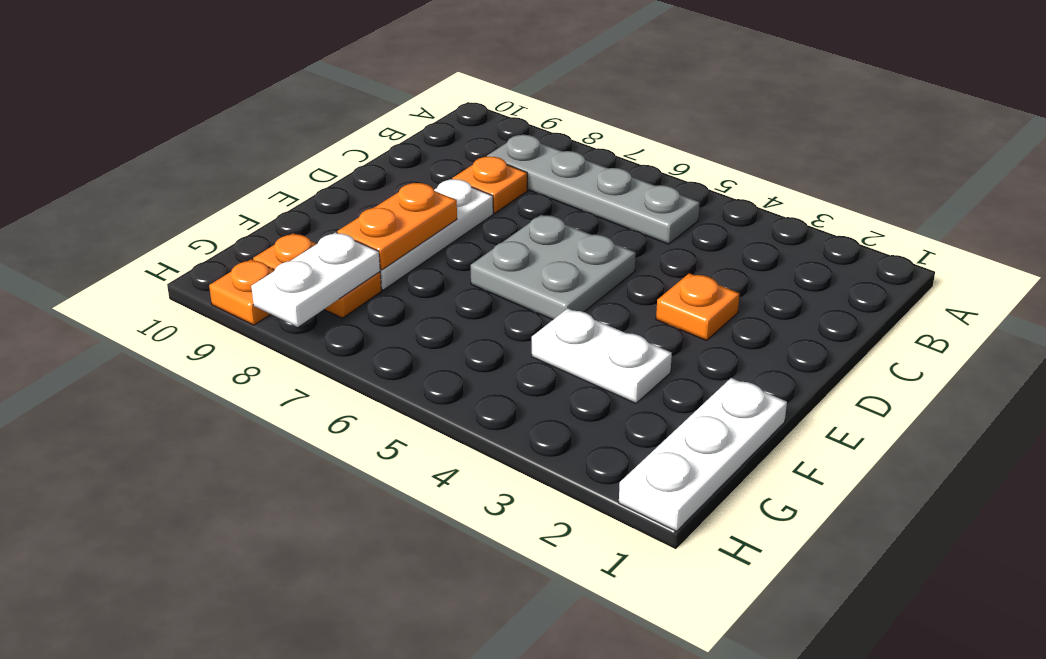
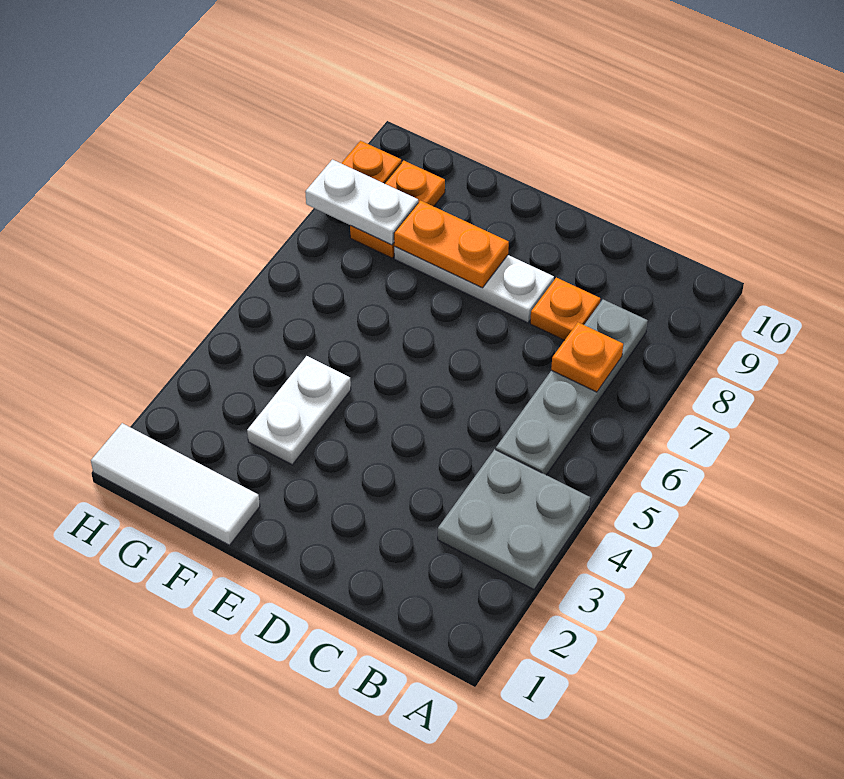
orange plate D3 level 1 -> orange plate B7 level 2
grey plate D5:E6 level 1 -> grey plate A3:B4 level 1
white plate F1:H1 level 1 -> white tile F1:H1 level 1

